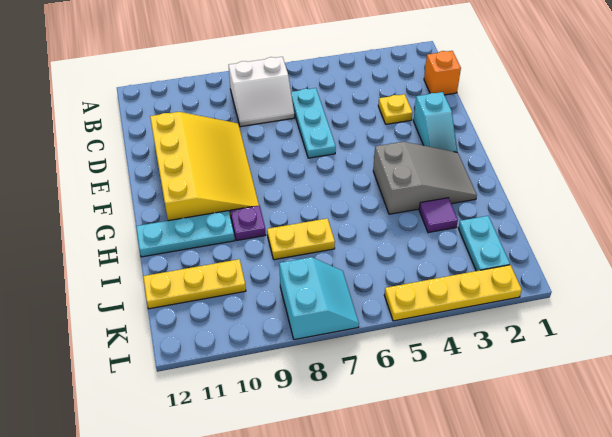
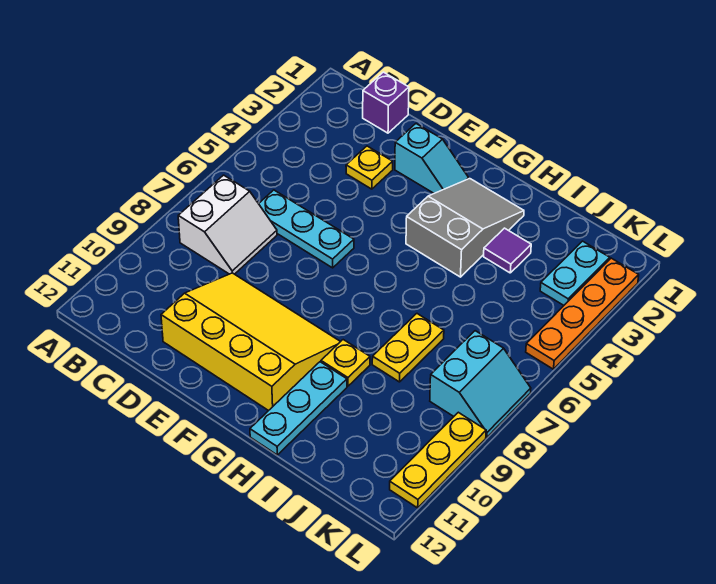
orange brick C1 level 1 -> purple brick C1 level 1
purple plate H9 level 1 -> yellow plate H9 level 1
cyan plate J2:K2 level 1 -> cyan plate K2:K3 level 1
yellow plate J10:J12 level 1 -> yellow plate L9:L11 level 1
cyan slope K7:L8 level 1 top 8 -> cyan slope K7:L8 level 1 top K
yellow plate L2:L5 level 1 -> orange plate L2:L5 level 1

